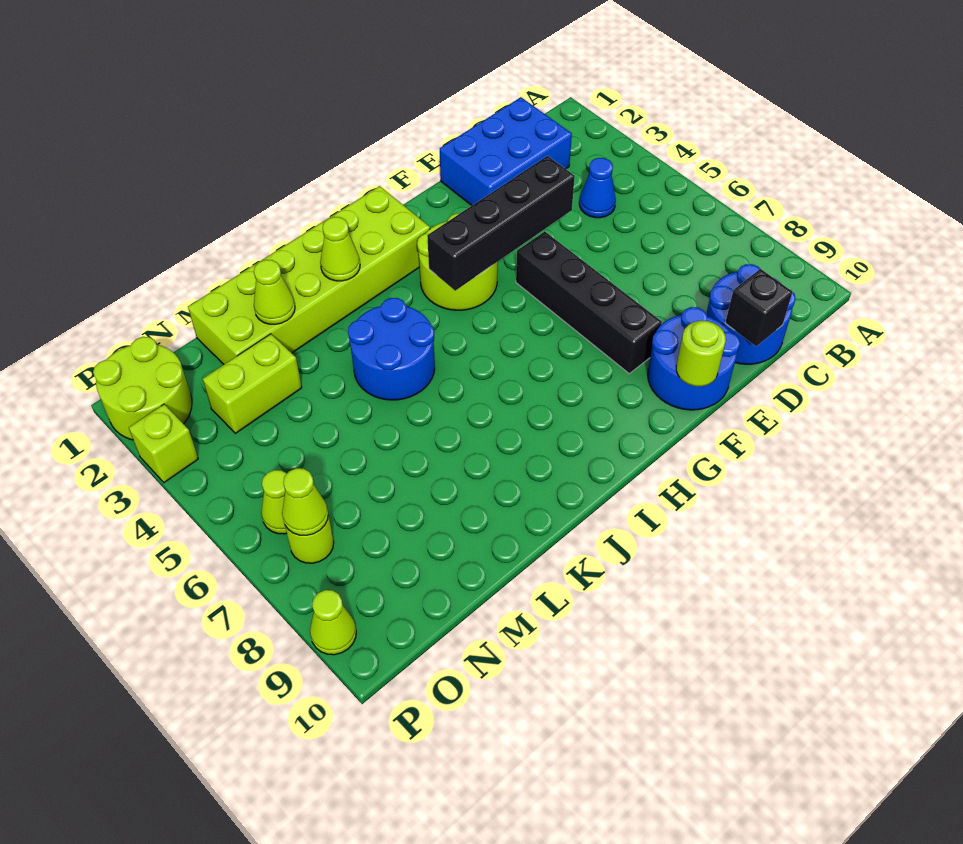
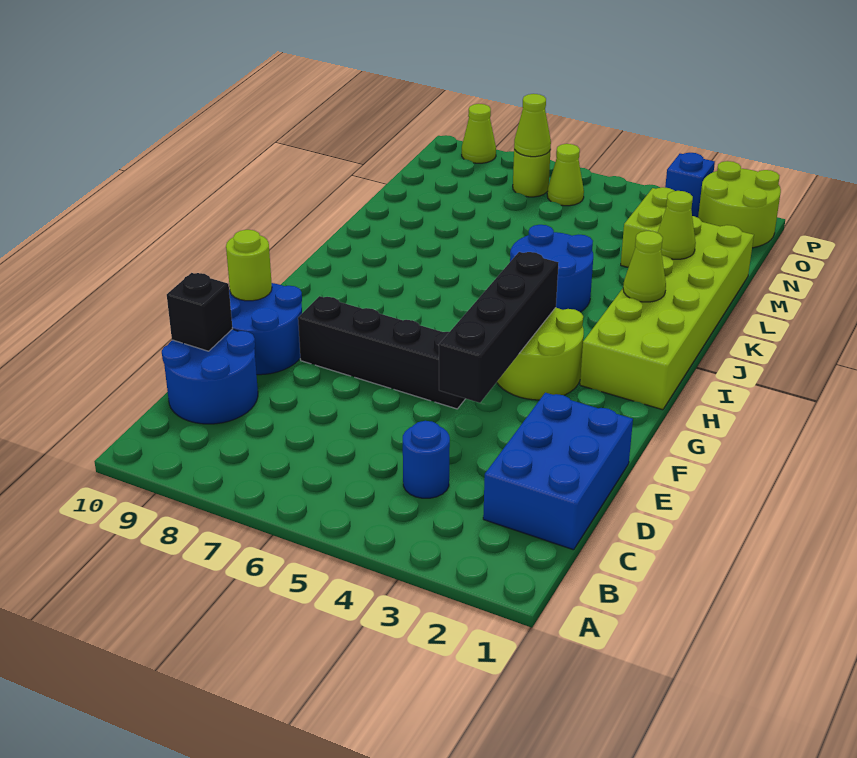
blue cone C4 level 1 -> blue round brick C4 level 1
lime brick P3 level 1 -> blue brick P3 level 1

